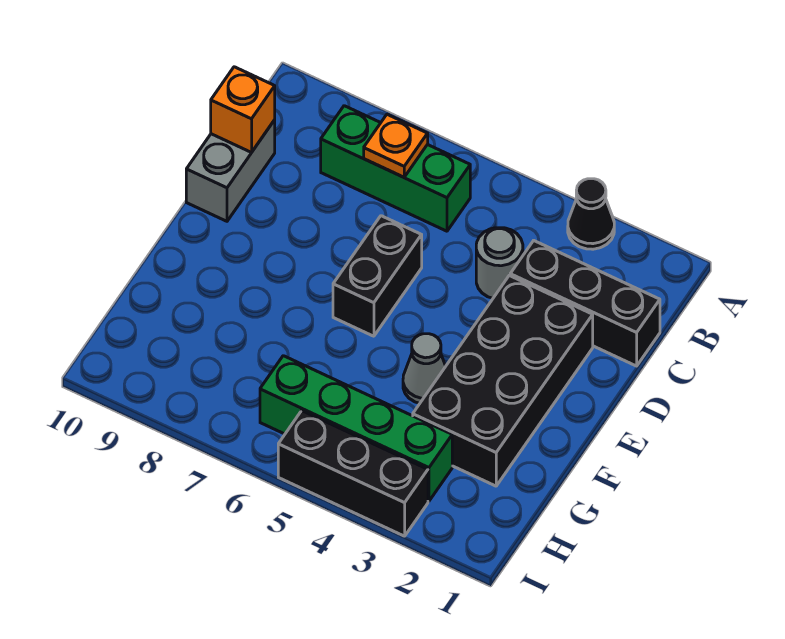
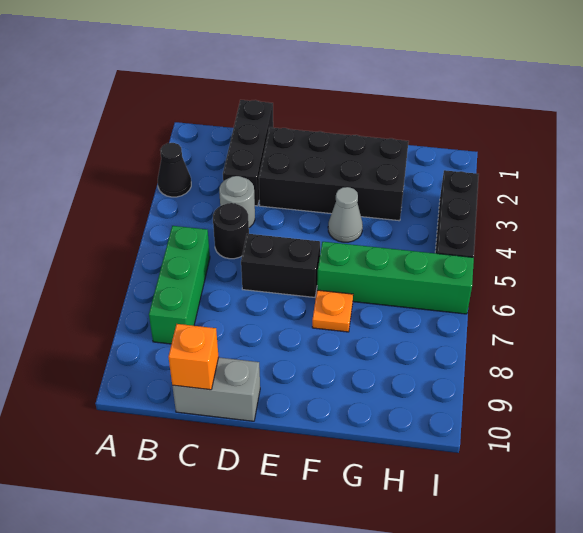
orange plate B7 level 2 -> orange plate F7 level 1
none -> black round brick C5 level 1
green brick H3:H6 level 1 -> green brick F6:I6 level 1

